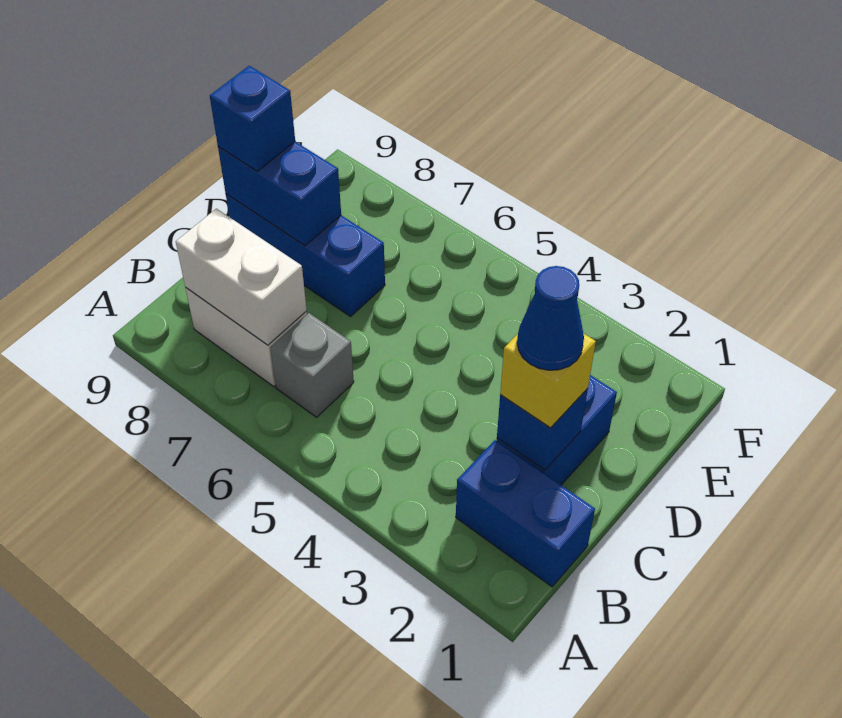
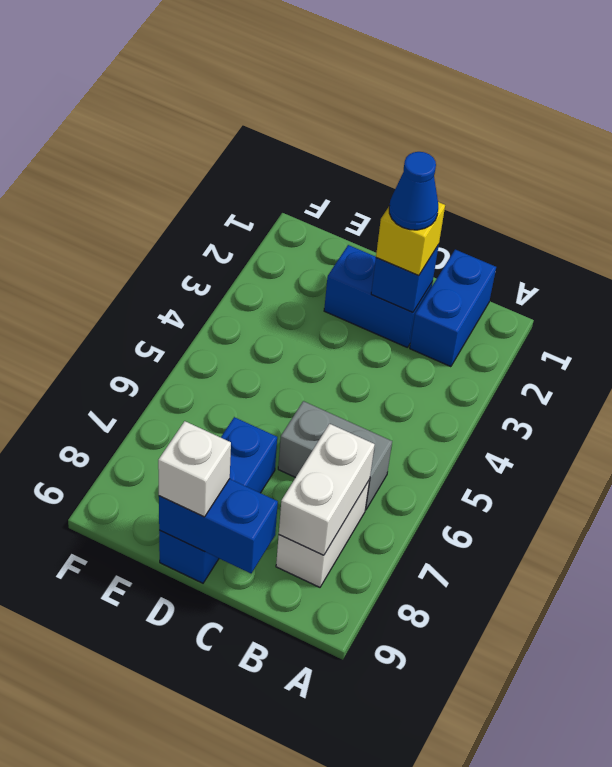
grey brick B6 level 1 -> grey brick B6:C6 level 1
blue brick D8:D9 level 2 -> blue brick C9:D9 level 2
blue brick D9 level 3 -> white brick D9 level 3

